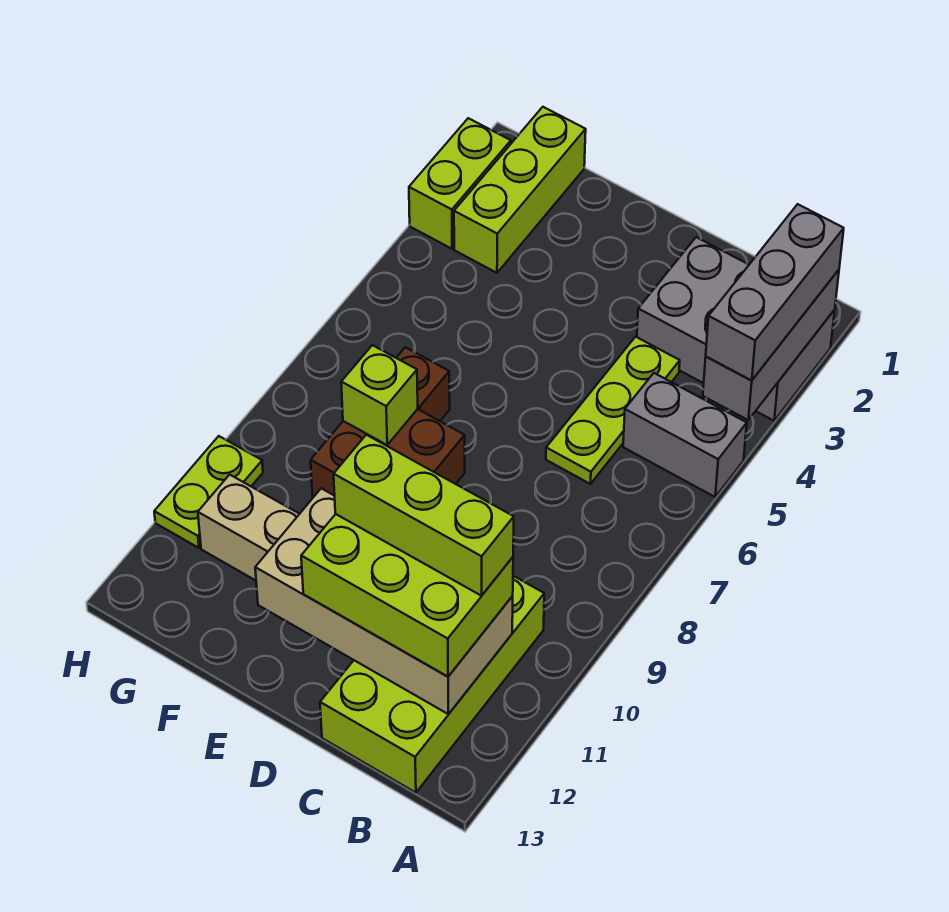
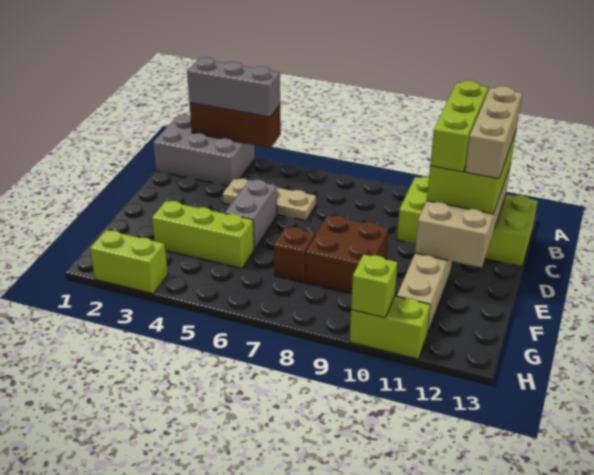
grey brick A2:C3 level 1 -> grey brick A1:B3 level 1
grey brick A2:A4 level 2 -> brown brick A2:A4 level 2
grey brick A5:B5 level 1 -> grey brick D5:E5 level 1
none -> tan brick B12:D12 level 4
lime plate C4:C6 level 1 -> tan plate C4:C6 level 1
lime brick F8 level 2 -> lime brick H10 level 2
lime brick G1:G3 level 1 -> lime brick F3:F5 level 1
lime plate H10:H11 level 1 -> lime brick H10:H11 level 1

